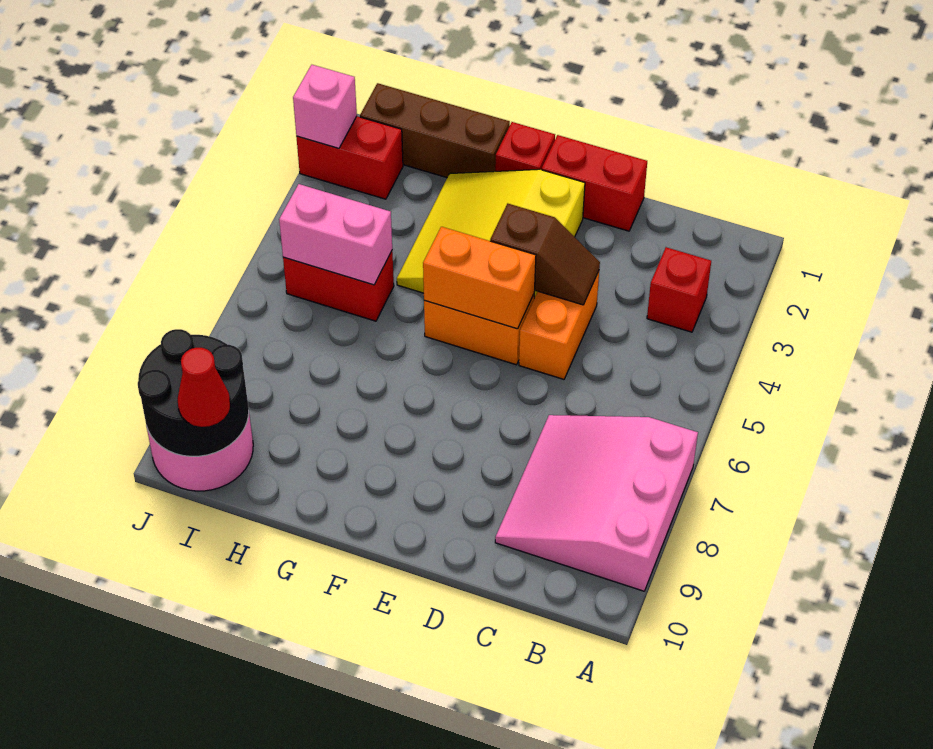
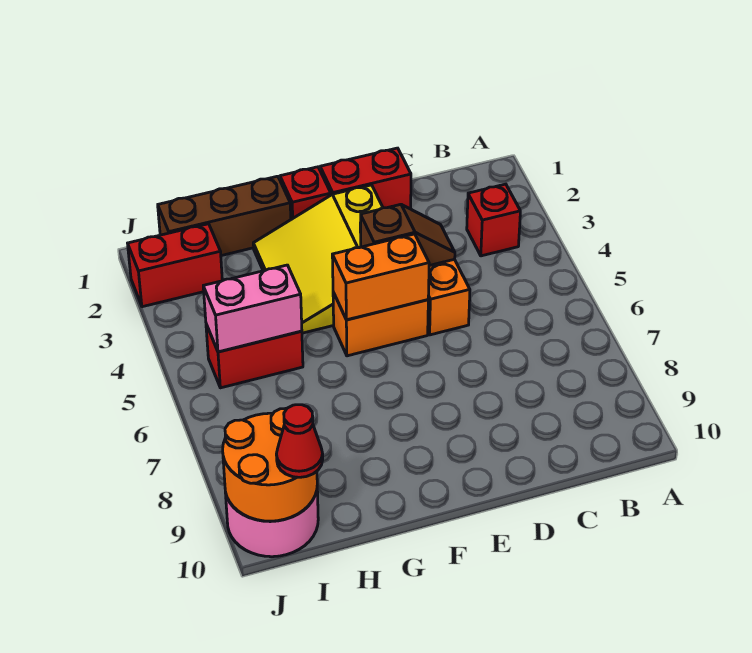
pink slope A7:C9 level 1 top A -> none
black round brick I9:J10 level 2 -> orange round brick I9:J10 level 2
pink brick J2 level 2 -> none

